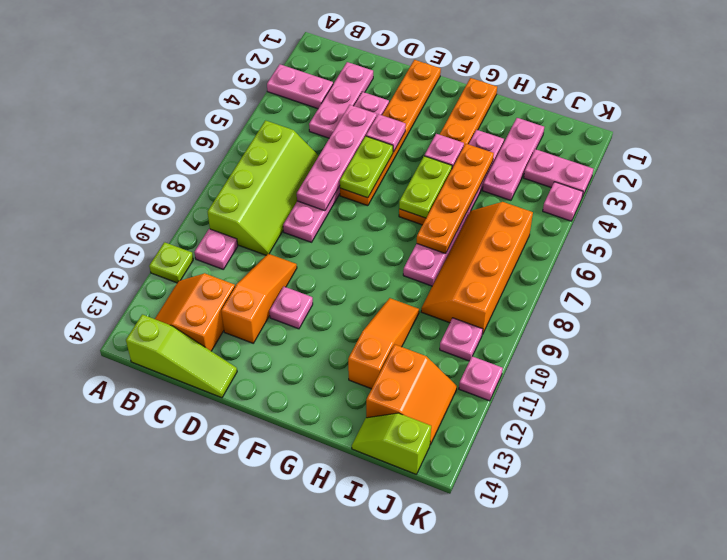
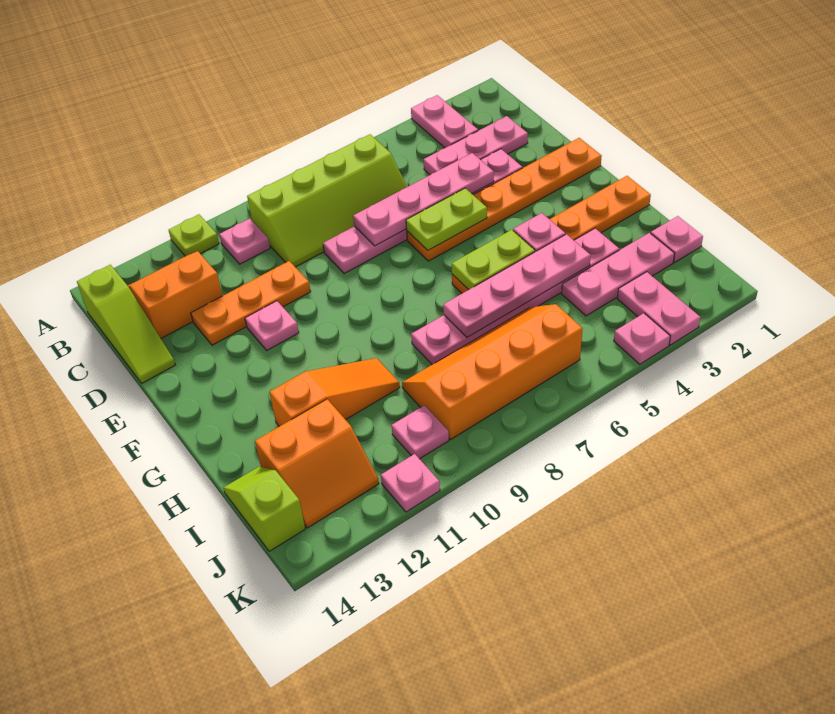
orange slope D10:D12 level 1 top 12 -> orange plate D10:D12 level 1
pink plate E4 level 2 -> pink plate I1 level 1
orange plate H4:H7 level 2 -> pink plate H4:H7 level 2

